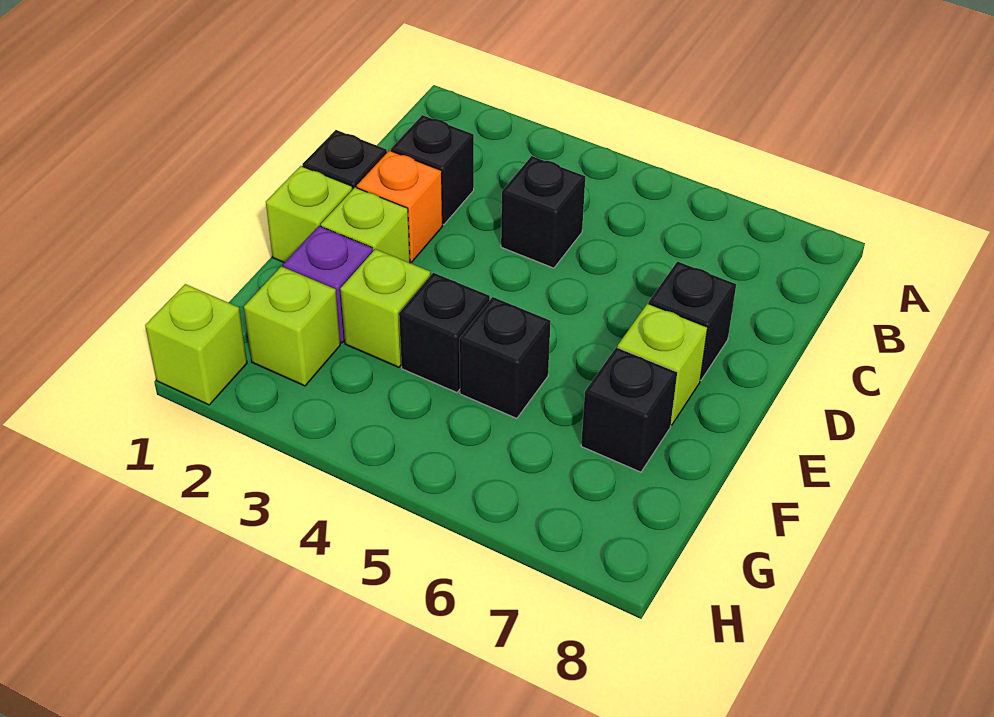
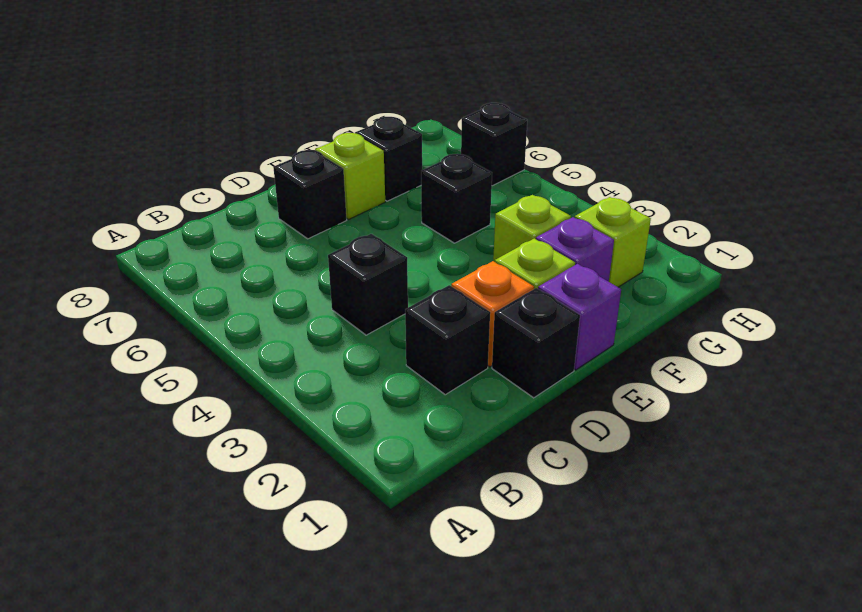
lime brick E1 level 1 -> purple brick E1 level 1
black brick F4 level 1 -> black brick H6 level 1
lime brick H1 level 1 -> none

